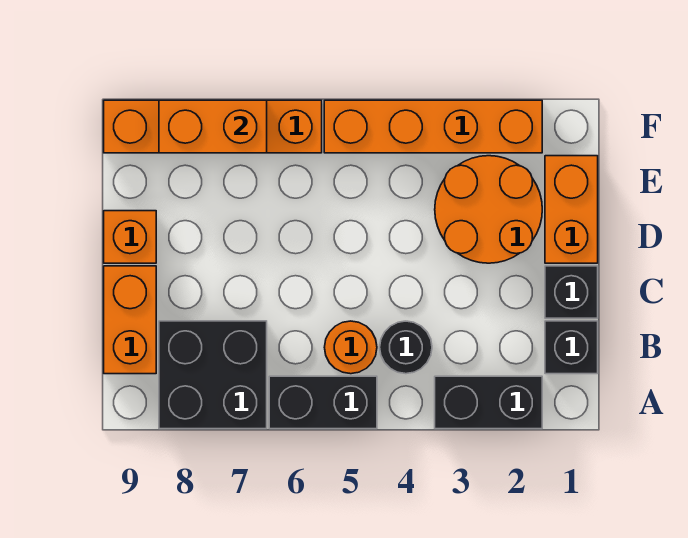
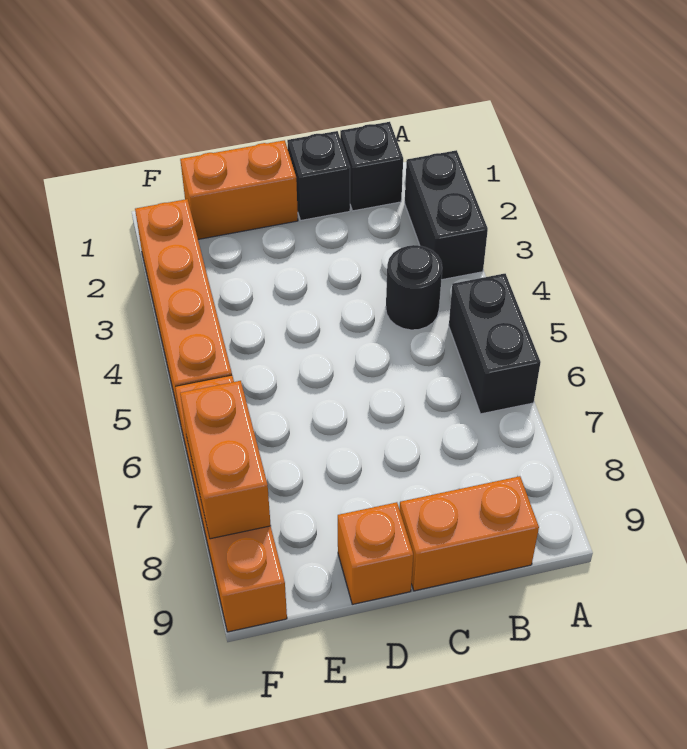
black brick A7:B8 level 1 -> none
orange round brick B5 level 1 -> none
orange round brick D2:E3 level 1 -> none

